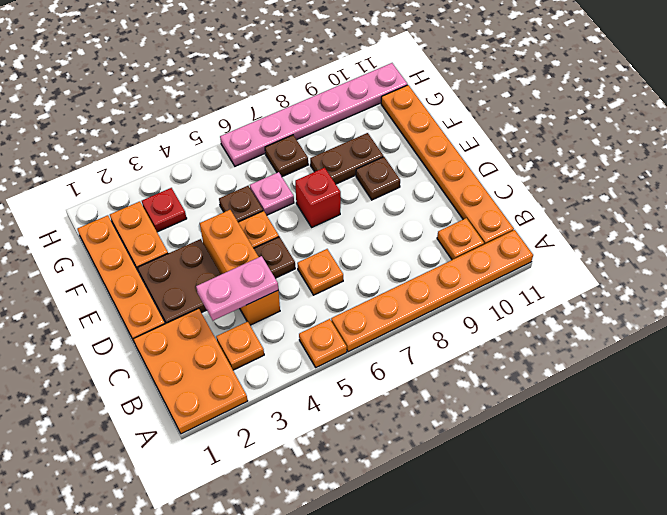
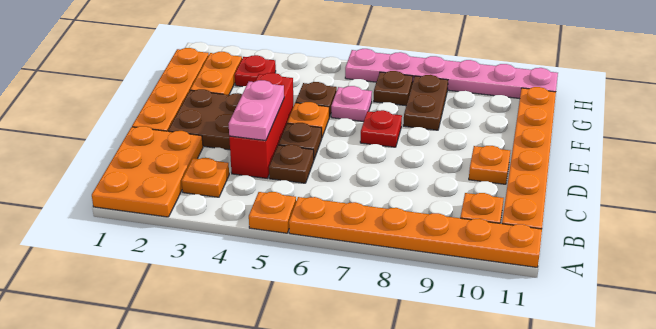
pink plate C3:C4 level 2 -> pink plate C4:D4 level 2
orange brick C4:E4 level 1 -> red brick C4:E4 level 1
orange plate C6 level 1 -> orange plate D10 level 1
red brick E7 level 1 -> red plate E7 level 1
brown plate E9 level 1 -> brown plate C5 level 1
brown plate F8:F9 level 1 -> brown plate F8:G8 level 1

